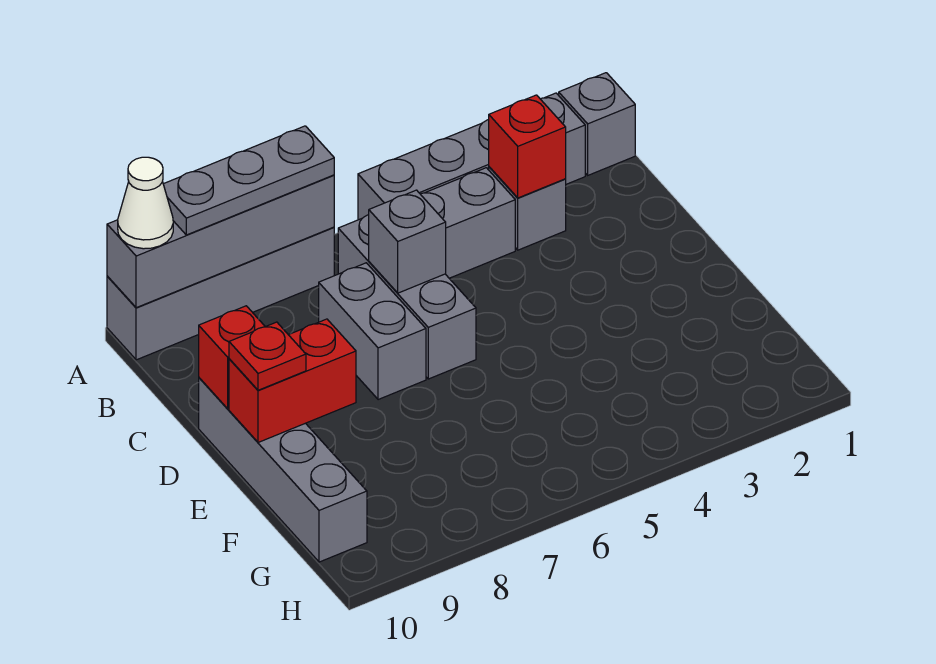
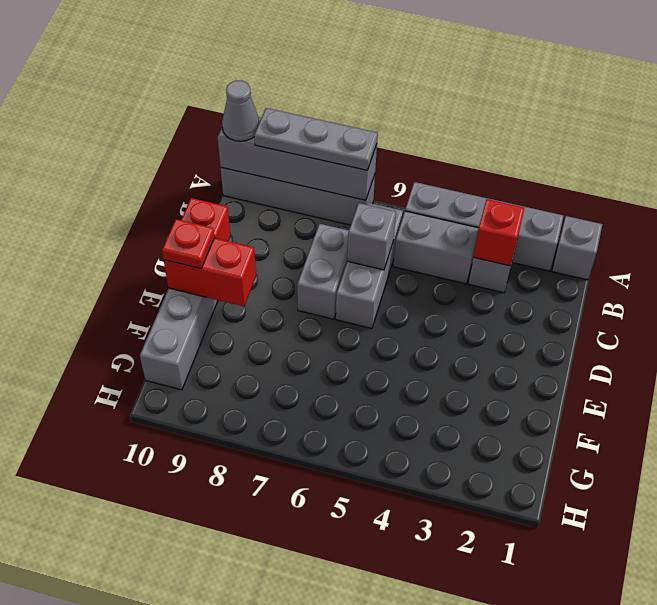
white cone A10 level 3 -> grey cone A10 level 3

